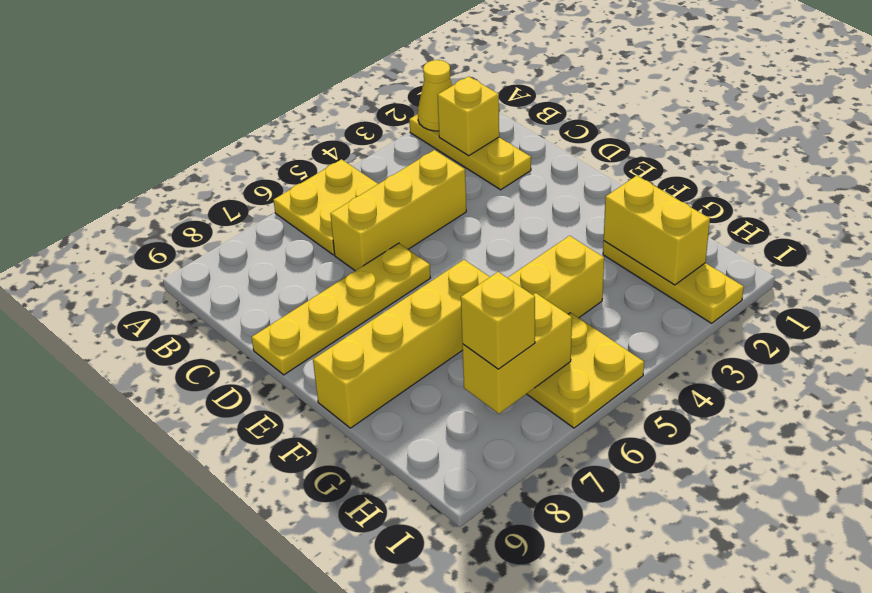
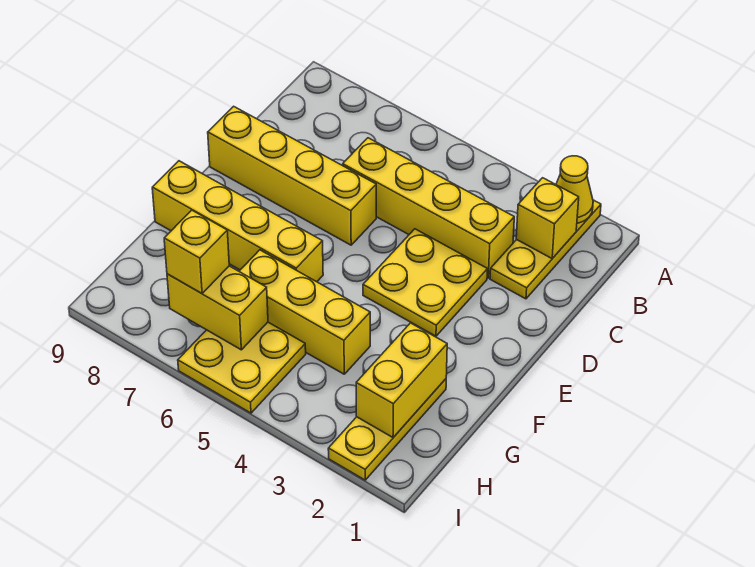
yellow plate A5:B6 level 1 -> yellow plate D3:E4 level 1
yellow brick C4:C6 level 1 -> yellow brick C3:C6 level 1
yellow plate D6:D9 level 1 -> yellow brick D6:D9 level 1

